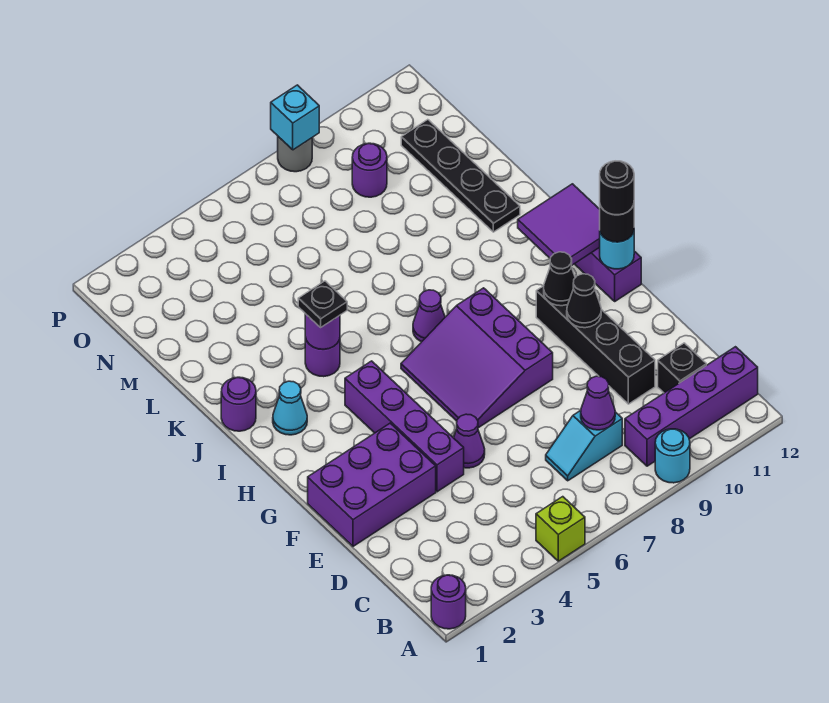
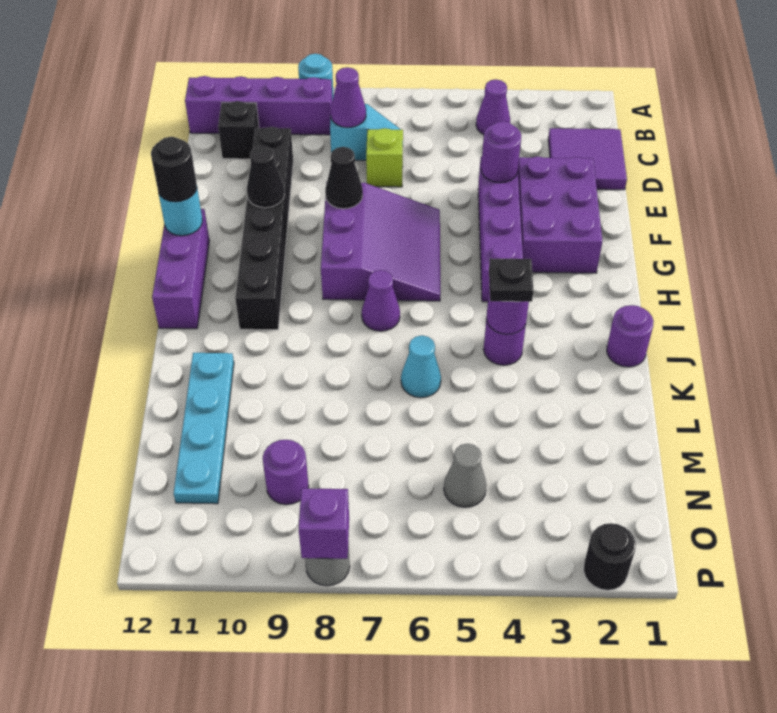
purple round brick A1 level 1 -> purple round brick E4 level 2
lime brick A5 level 1 -> lime brick D7 level 1
black brick D10:G10 level 1 -> black brick D10:I10 level 1
purple brick E1:F3 level 1 -> purple brick E2:G3 level 1
purple cone E5 level 1 -> purple cone B4 level 1
black cone G10 level 2 -> black cone F8 level 2
black round brick G12 level 4 -> black round brick P2 level 1
purple tile H11:I12 level 2 -> purple tile C1:D2 level 1
cyan cone I2 level 1 -> cyan cone K6 level 1
black plate K11:N11 level 1 -> cyan plate K11:N11 level 1
none -> grey cone N5 level 1
cyan brick P8 level 2 -> purple brick P8 level 2

